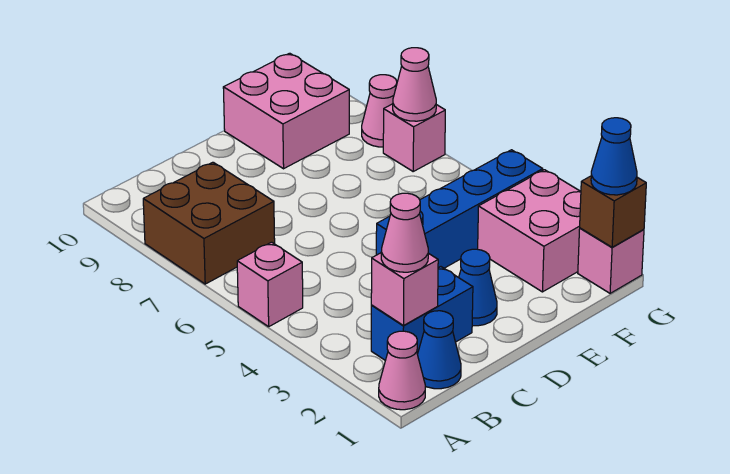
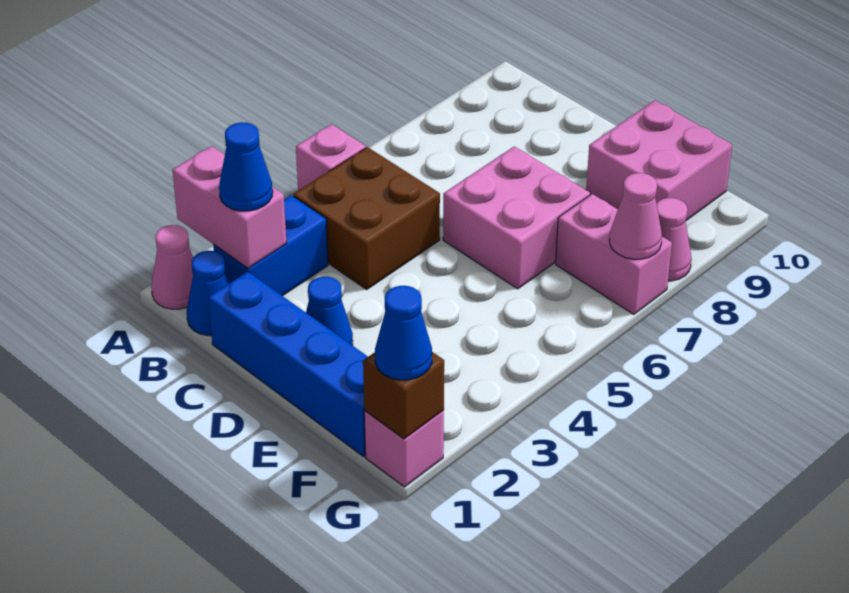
brown brick A7:B8 level 1 -> brown brick B4:C5 level 1
blue brick B2:C2 level 1 -> blue brick B2:B3 level 1
pink brick B2 level 2 -> pink brick A2:B2 level 2
pink cone B2 level 3 -> blue cone B2 level 3
blue brick D4:G4 level 1 -> blue brick C1:F1 level 1
pink brick F2:G3 level 1 -> pink brick D6:E7 level 1
pink brick G7 level 1 -> pink brick F7:G7 level 1

